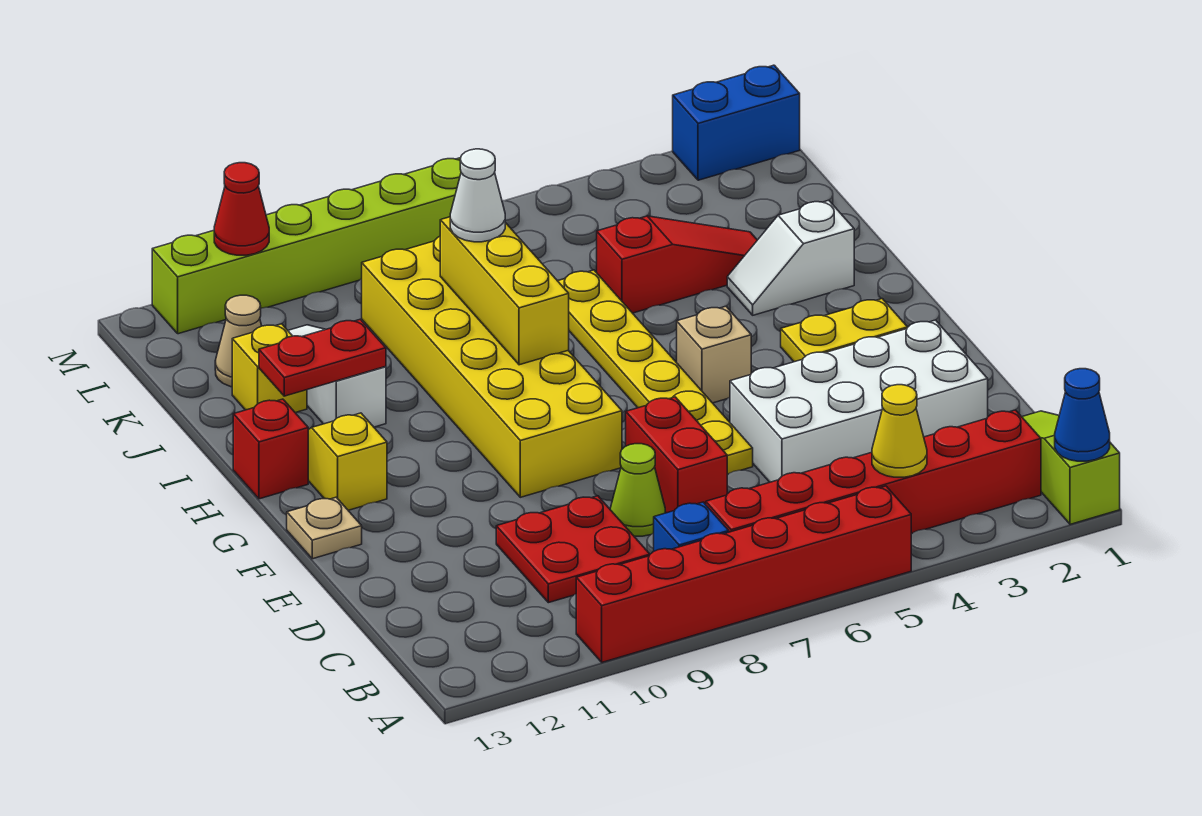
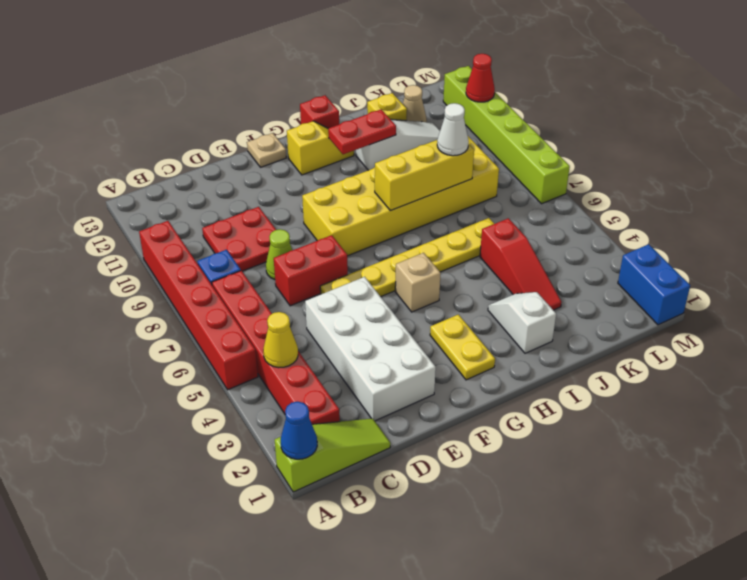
red plate I11:I12 level 2 -> red plate H11:I11 level 2

